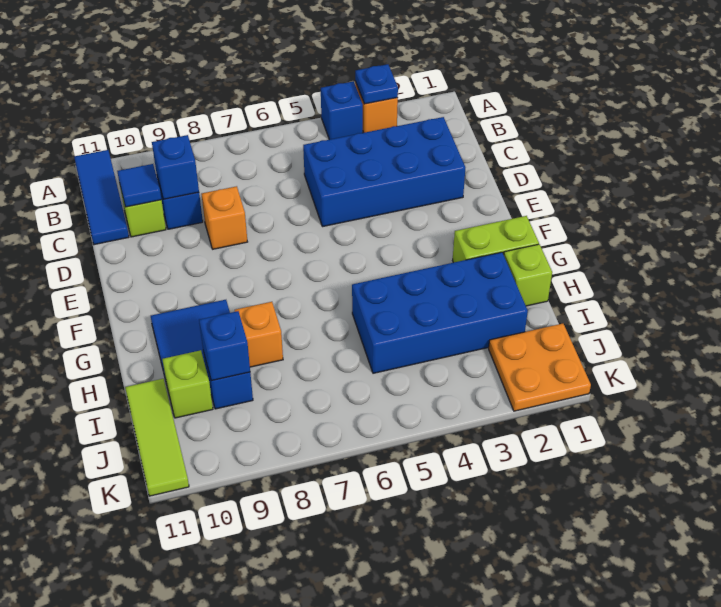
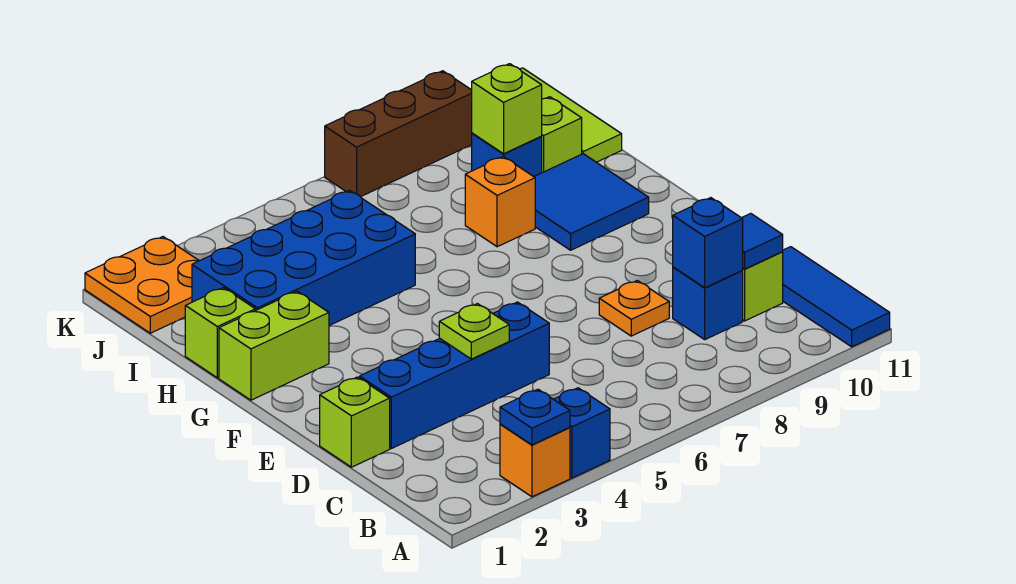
blue brick C2:D5 level 1 -> blue brick D2:D5 level 1
none -> lime brick D1 level 1
none -> lime plate D4 level 2
orange brick D8 level 1 -> orange plate D8 level 1
blue brick I9 level 2 -> lime brick I9 level 2
none -> brown brick K7:K9 level 1

